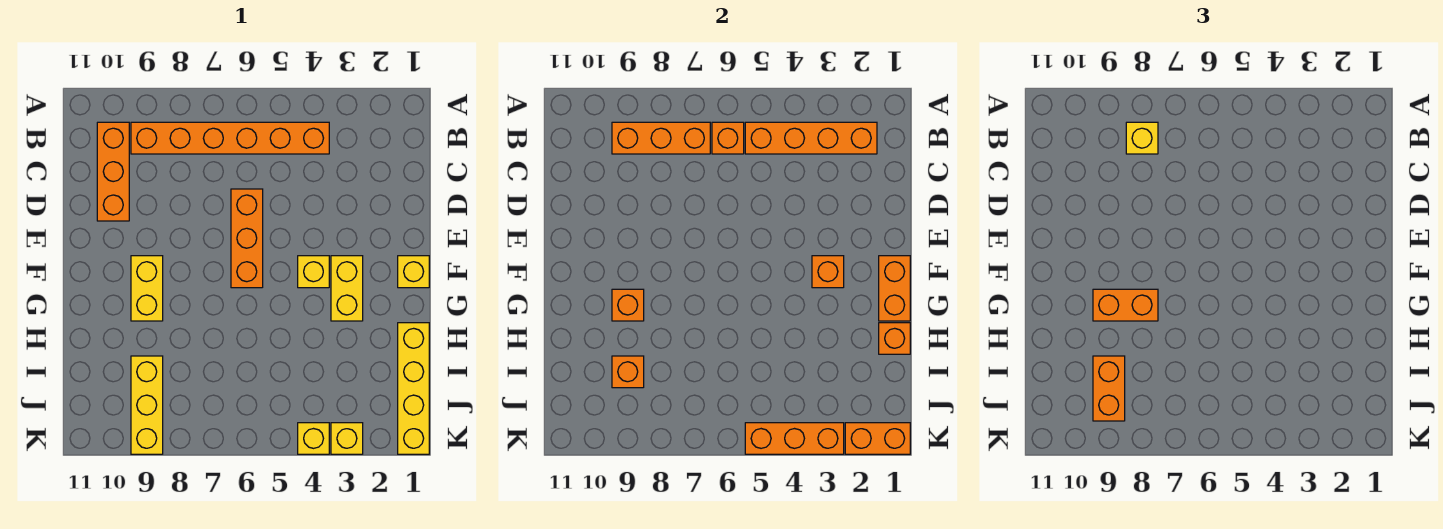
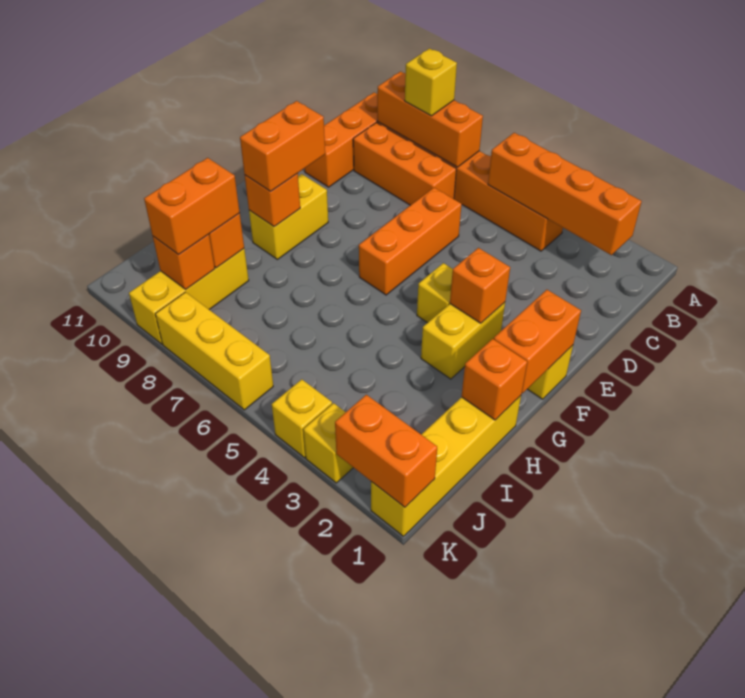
orange brick B6 level 2 -> orange brick J9 level 2
orange brick G8:G9 level 3 -> orange brick F9:G9 level 3
orange brick K3:K5 level 2 -> orange brick C7:C9 level 1
none -> yellow brick K6:K8 level 1

